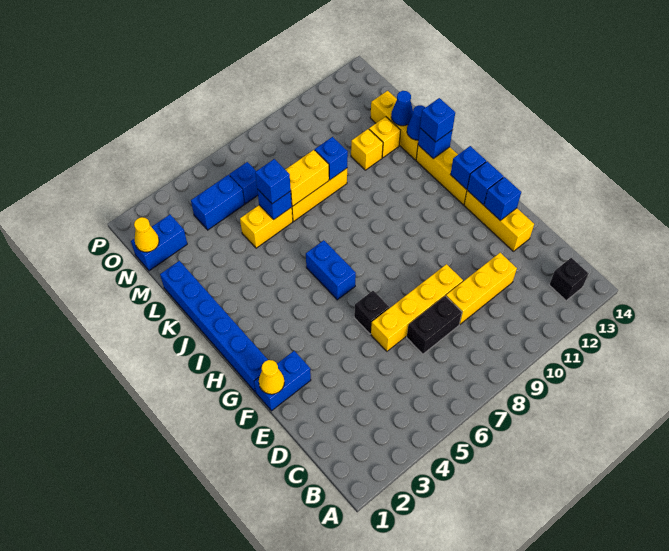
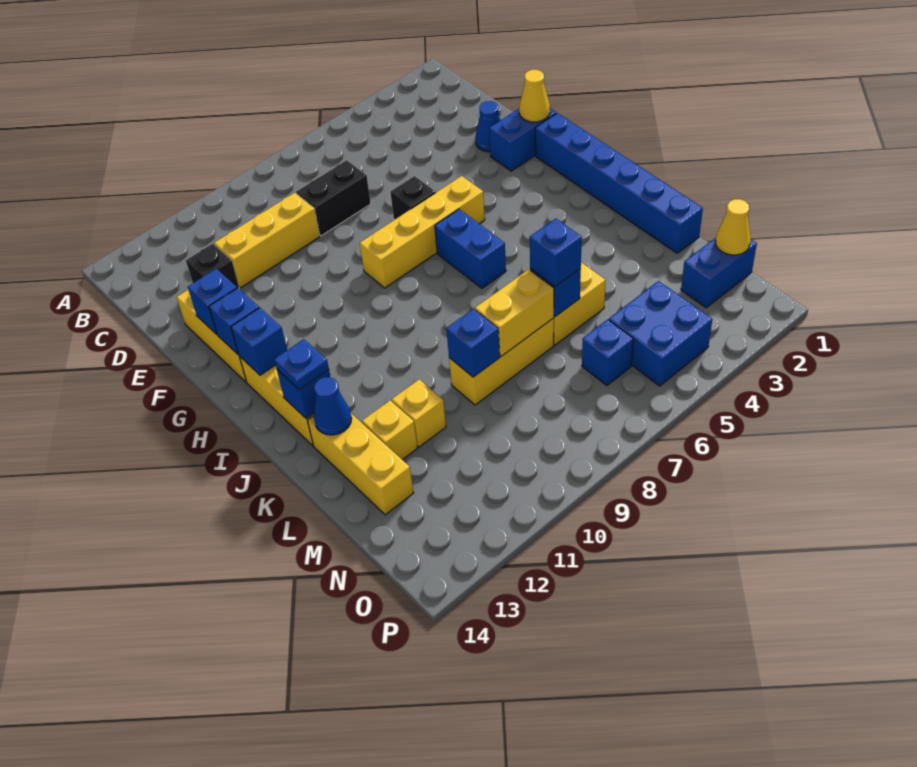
black brick B13 level 1 -> black brick D12 level 1
yellow brick E6:E9 level 1 -> yellow brick G5:G8 level 1
blue brick J13 level 3 -> blue plate J13 level 3
blue cone L13 level 2 -> blue cone E2 level 1
blue brick N4:N5 level 1 -> blue brick N4:O5 level 1

